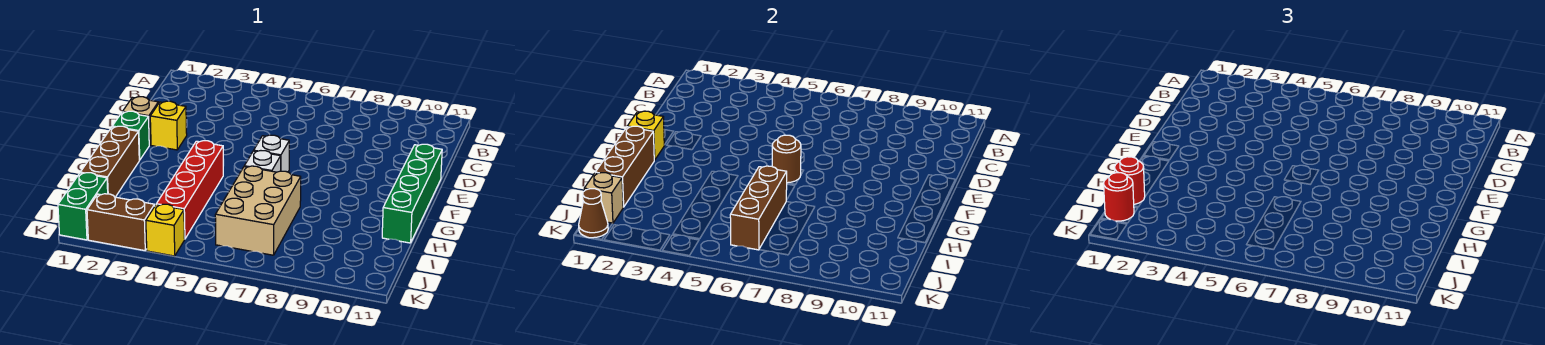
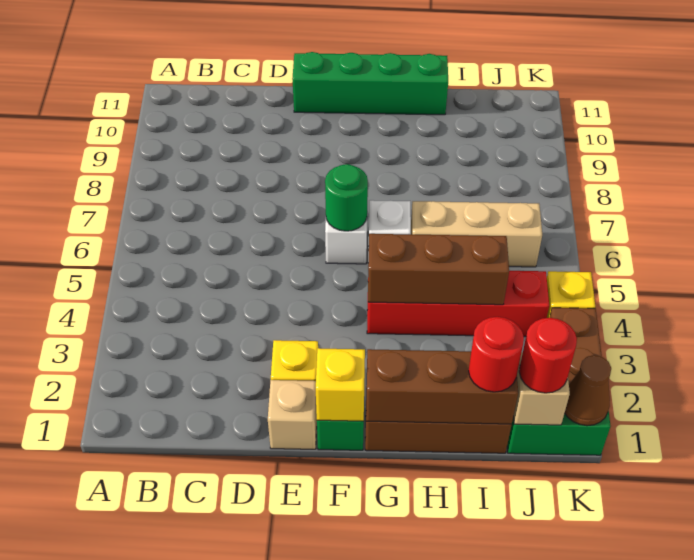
brown round brick F6 level 2 -> green round brick F6 level 2
tan brick H6:J7 level 1 -> tan brick H6:J6 level 1
brown brick H6:J6 level 2 -> brown brick G4:I4 level 2

